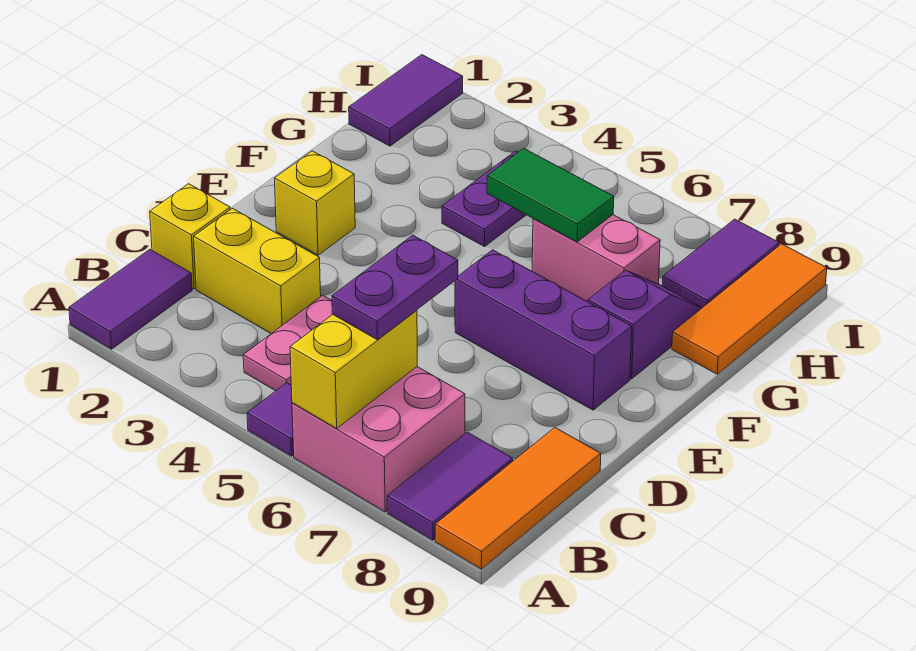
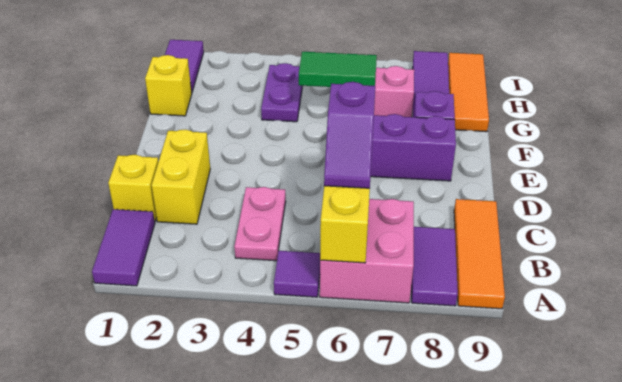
purple plate B6:C6 level 3 -> purple slope B6:C6 level 3 top C
yellow brick C2:C3 level 1 -> yellow brick C2:D2 level 1
yellow brick E2 level 1 -> yellow brick G1 level 1

